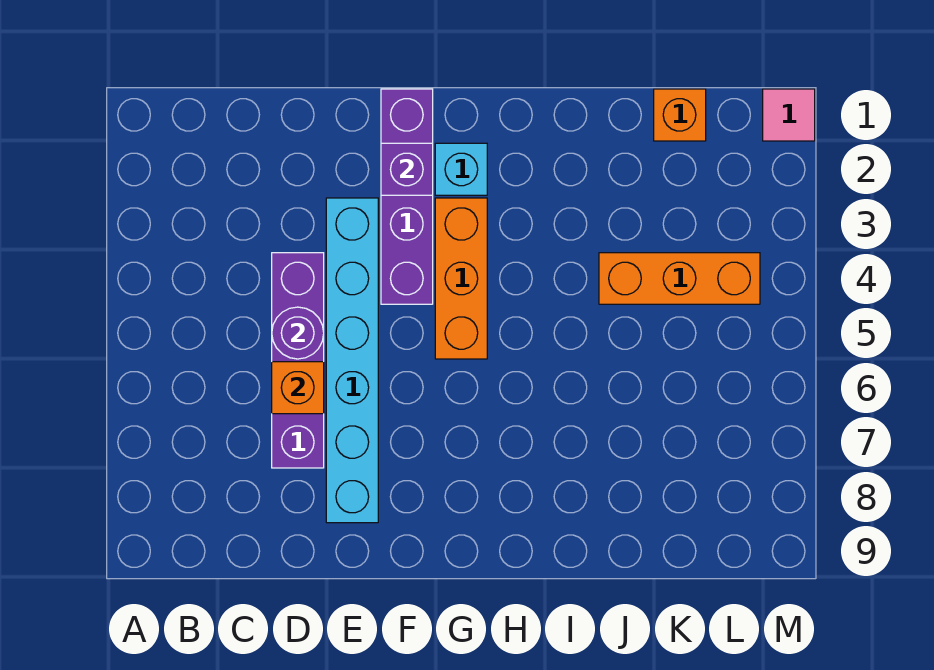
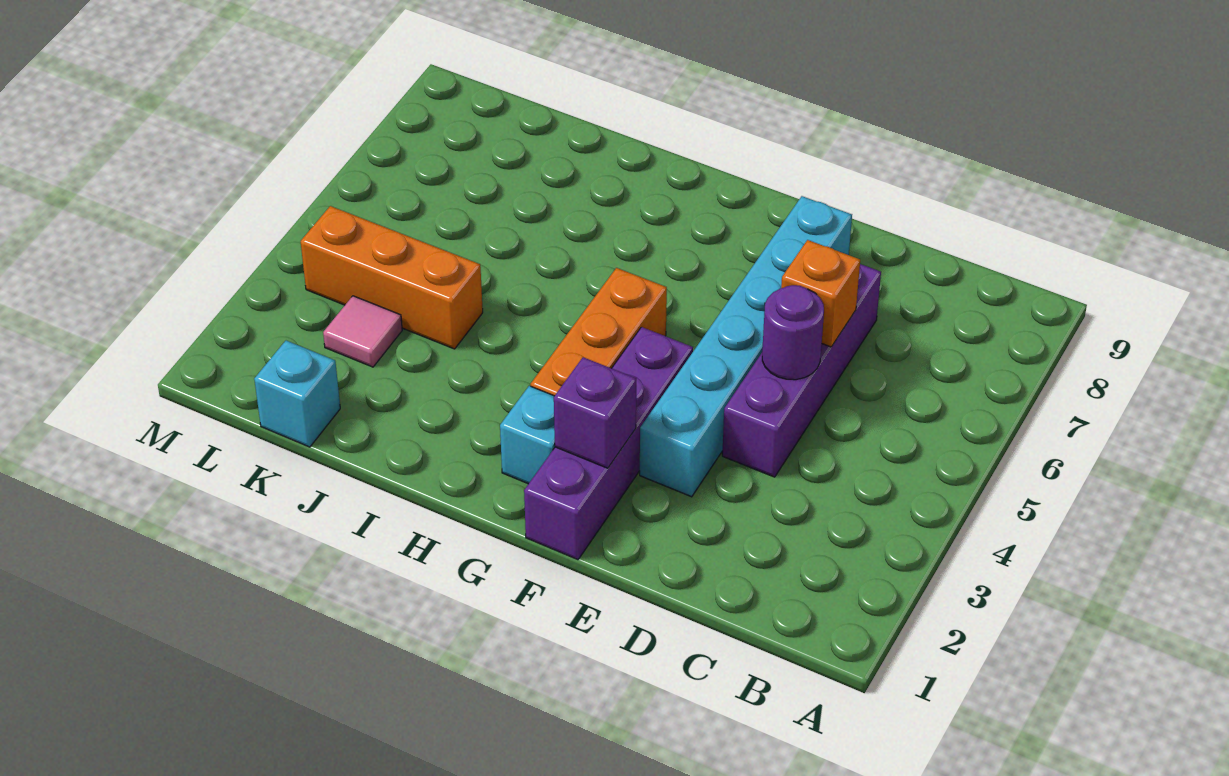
orange brick K1 level 1 -> cyan brick K1 level 1
pink tile M1 level 1 -> pink tile K3 level 1

